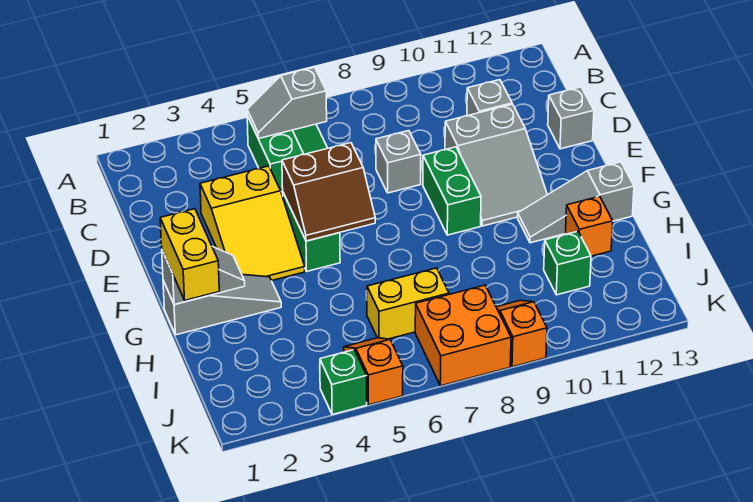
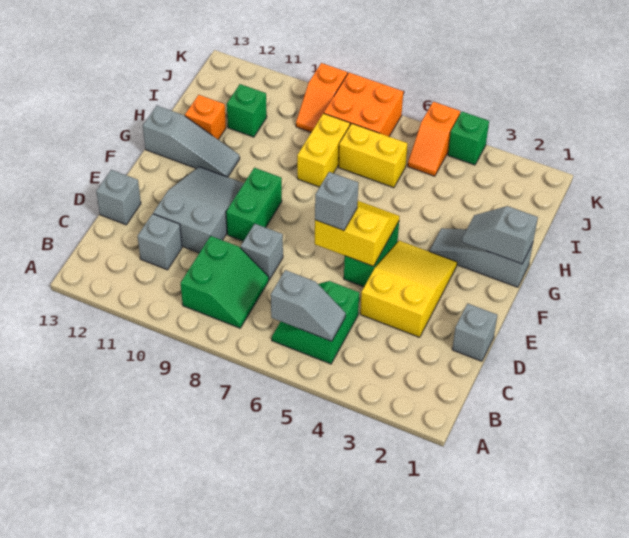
none -> green slope B8:C9 level 1 top 9
none -> grey brick D1 level 1
brown slope E5:F6 level 2 top E -> yellow slope E5:F6 level 2 top E
none -> grey brick E6 level 3
yellow brick G1:H1 level 3 -> yellow brick H8:I8 level 1

